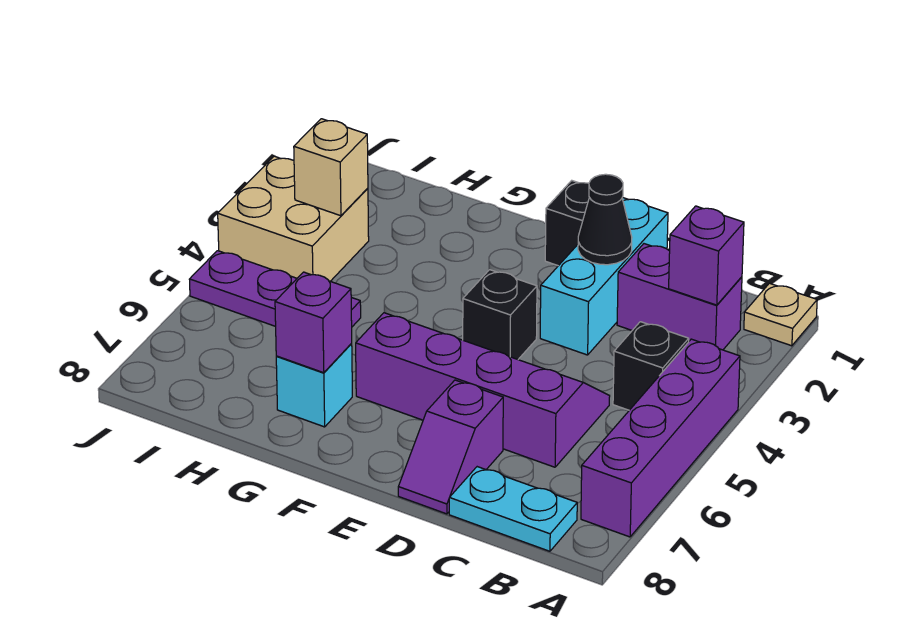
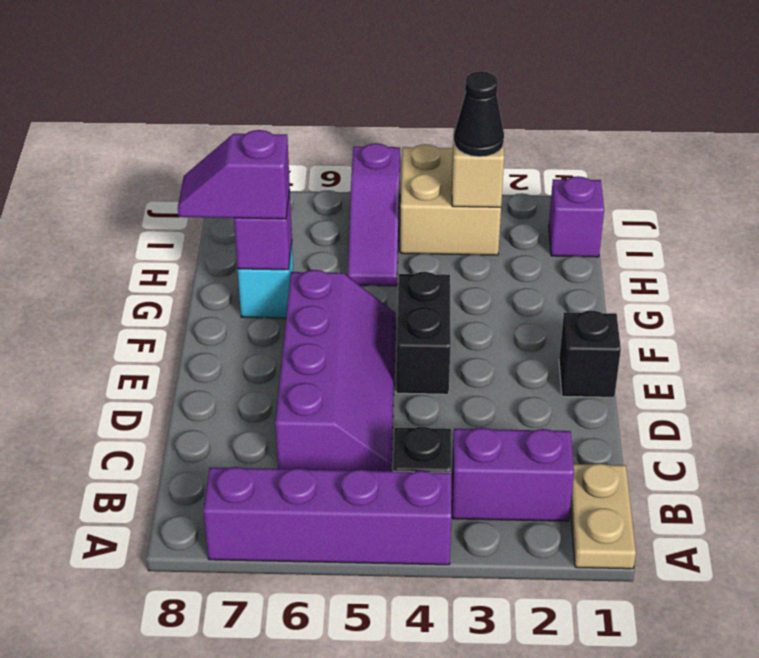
tan plate A1 level 1 -> tan plate A1:B1 level 1
purple brick B2:C2 level 1 -> purple brick B2:B3 level 1
purple brick B2 level 2 -> purple brick I1 level 1
cyan plate B8:C8 level 1 -> none
cyan brick D1:D3 level 1 -> none
black cone D2 level 2 -> black cone I3 level 3
purple slope D7:D8 level 1 top 7 -> purple slope G7:G8 level 3 top 7
black brick E4 level 1 -> black brick E4:F4 level 1
purple plate H5:J5 level 1 -> purple slope H5:J5 level 1 top J

